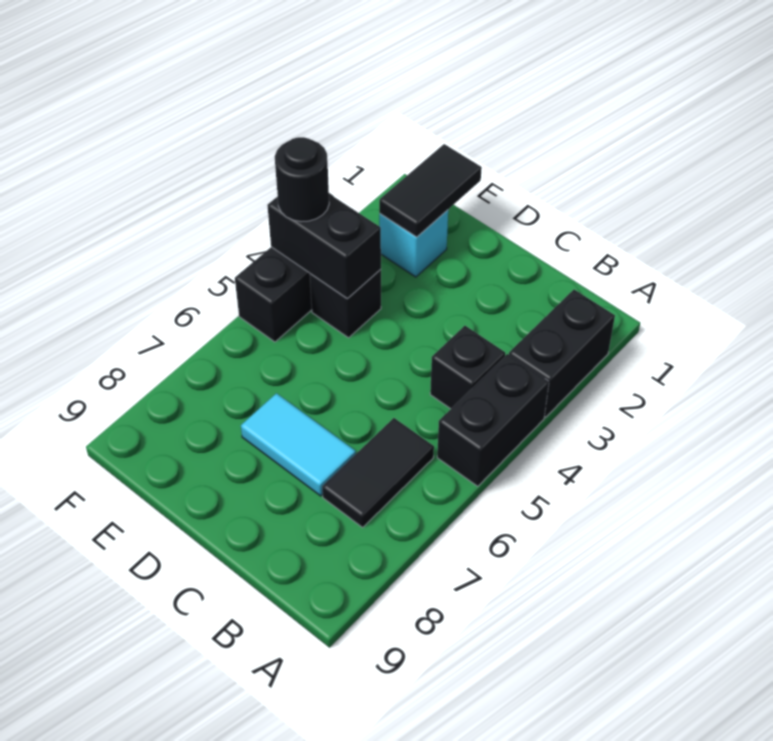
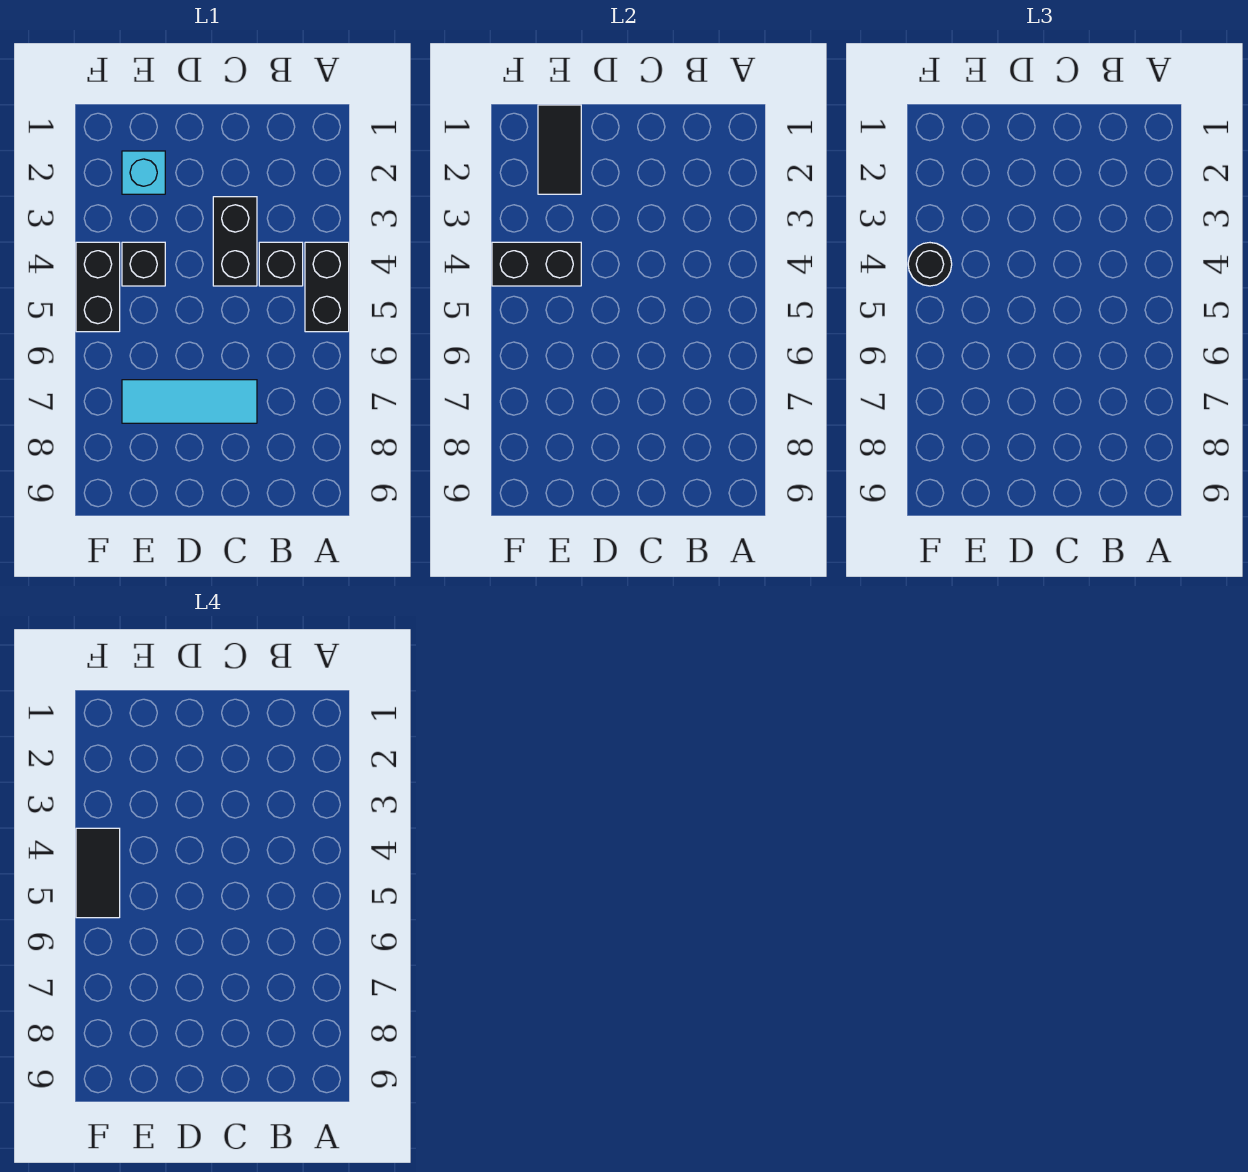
black brick A2:A3 level 1 -> black brick C3:C4 level 1
black tile B6:B7 level 1 -> black tile F4:F5 level 4
cyan tile C7:D7 level 1 -> cyan tile C7:E7 level 1

